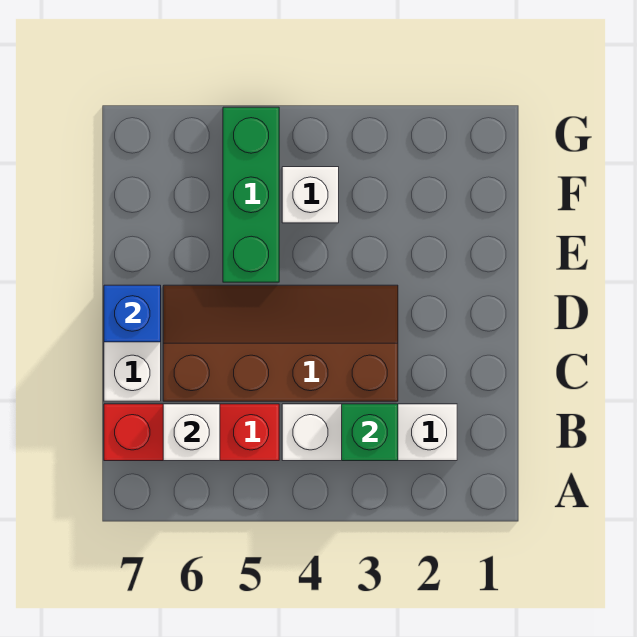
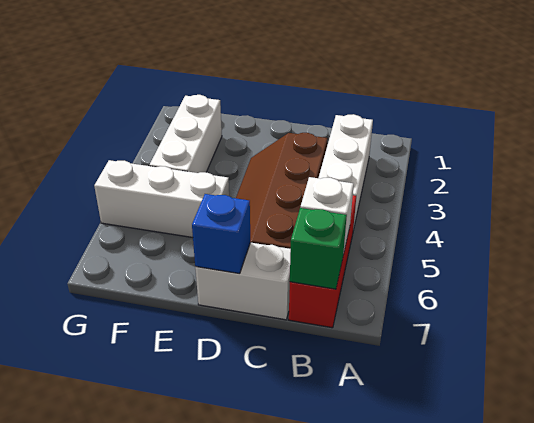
green brick B3 level 2 -> green brick B7 level 2
green brick E5:G5 level 1 -> white brick E5:G5 level 1
white brick F4 level 1 -> white brick F2:F4 level 1

